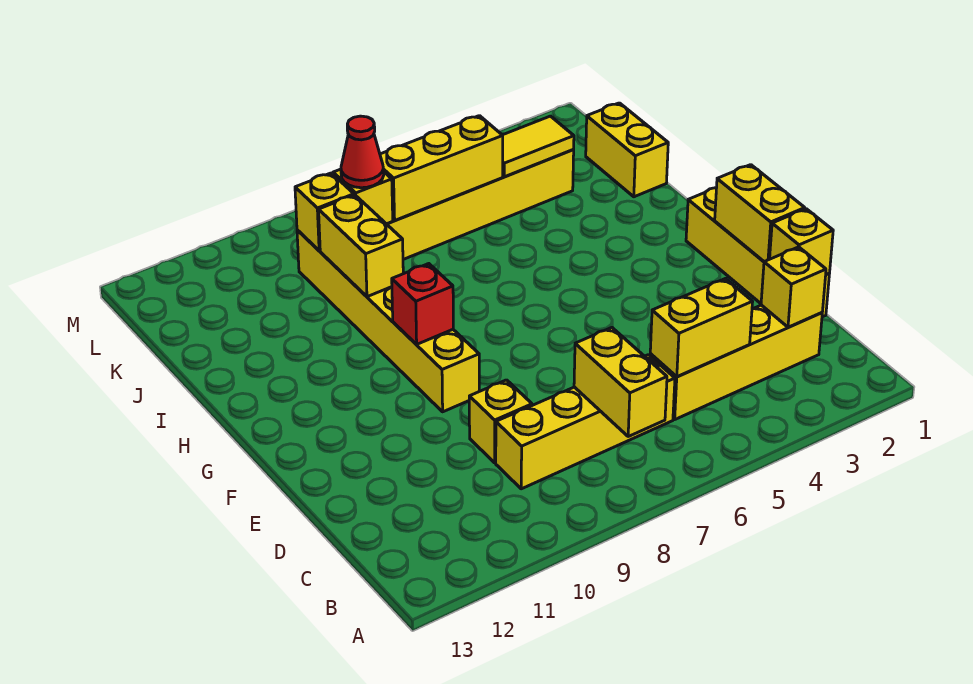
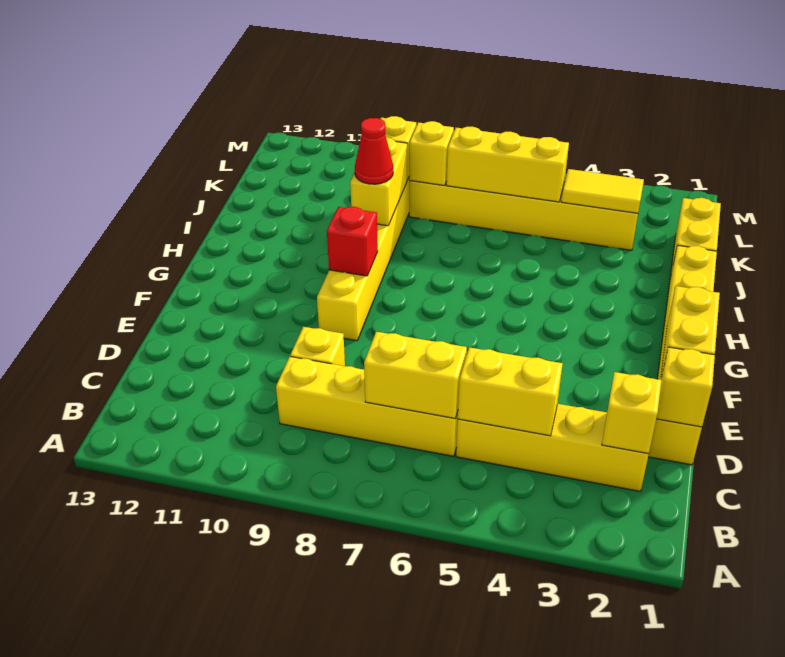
yellow brick B7:C7 level 2 -> yellow brick C6:C7 level 2
yellow brick D1:G1 level 1 -> yellow brick D1:I1 level 1
red cone K8 level 3 -> red cone I9 level 3

